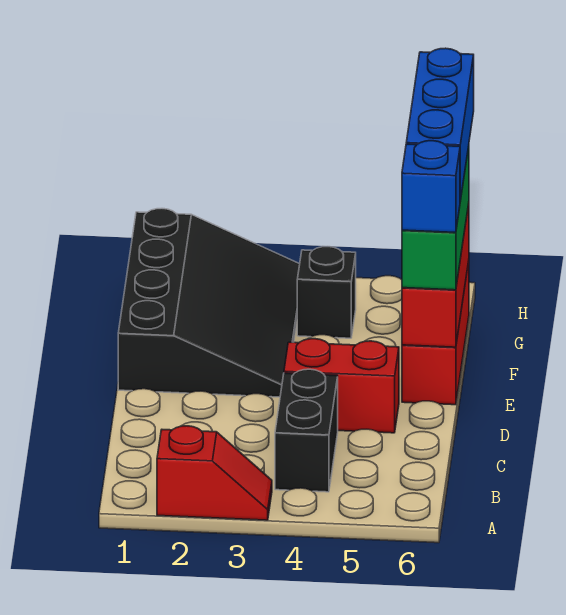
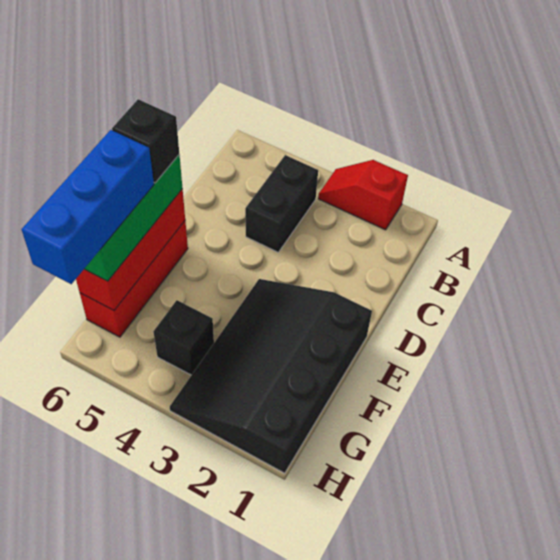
red brick D4:D5 level 1 -> none
blue brick E6 level 4 -> black brick E6 level 4

